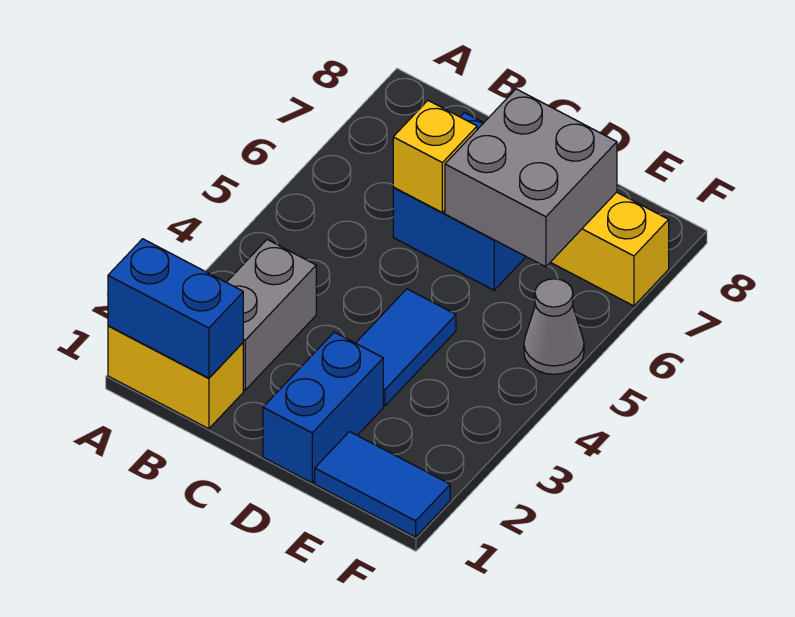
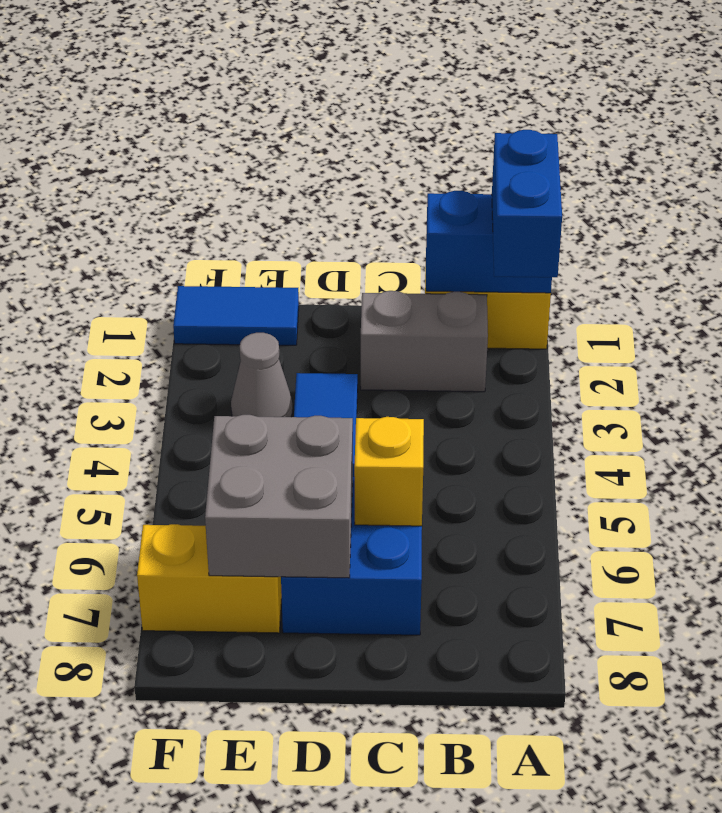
grey brick B2:B3 level 1 -> grey brick B2:C2 level 1
blue brick D1:D2 level 1 -> blue brick A1:A2 level 3
grey cone F5 level 1 -> grey cone E3 level 1

